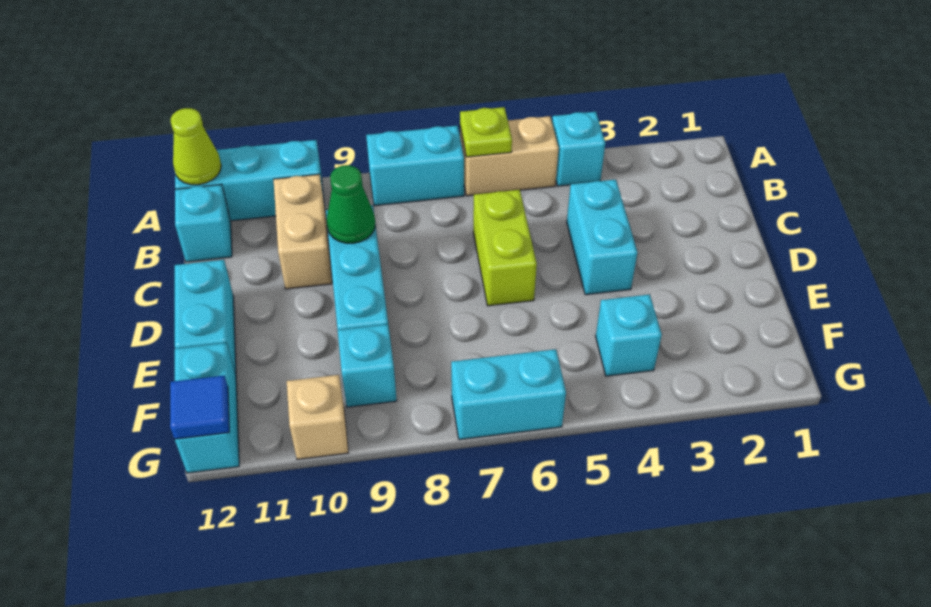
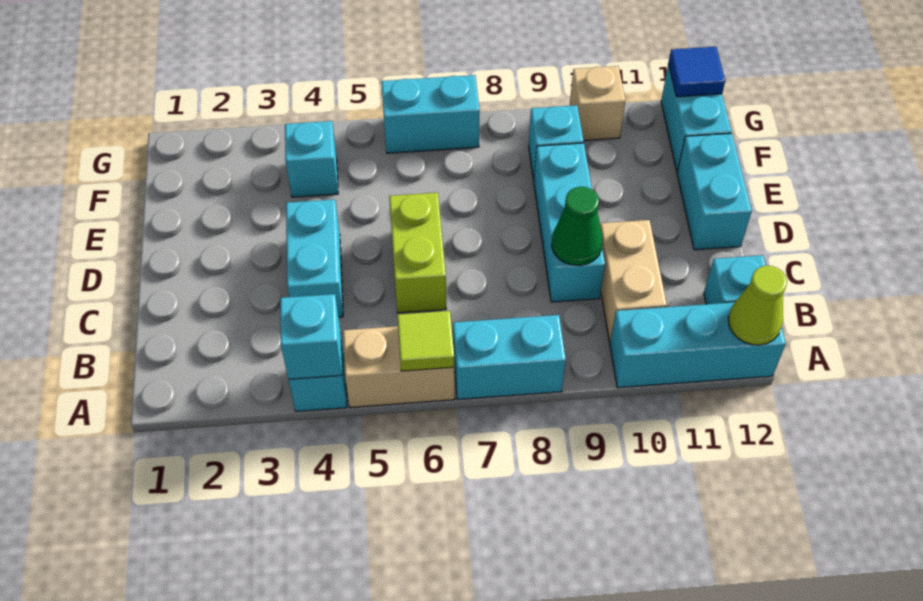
none -> cyan brick A4 level 2
lime plate A6 level 2 -> lime tile A6 level 2

